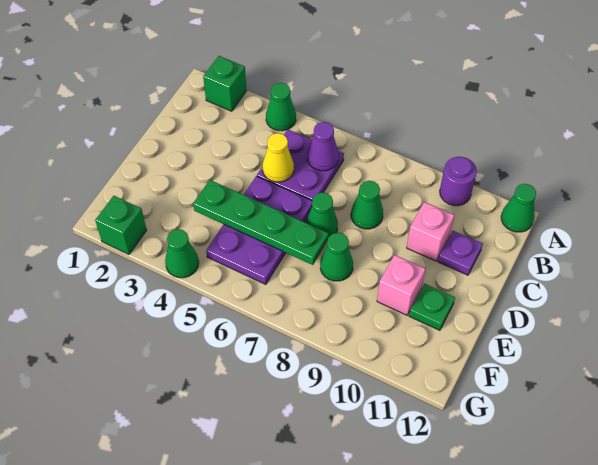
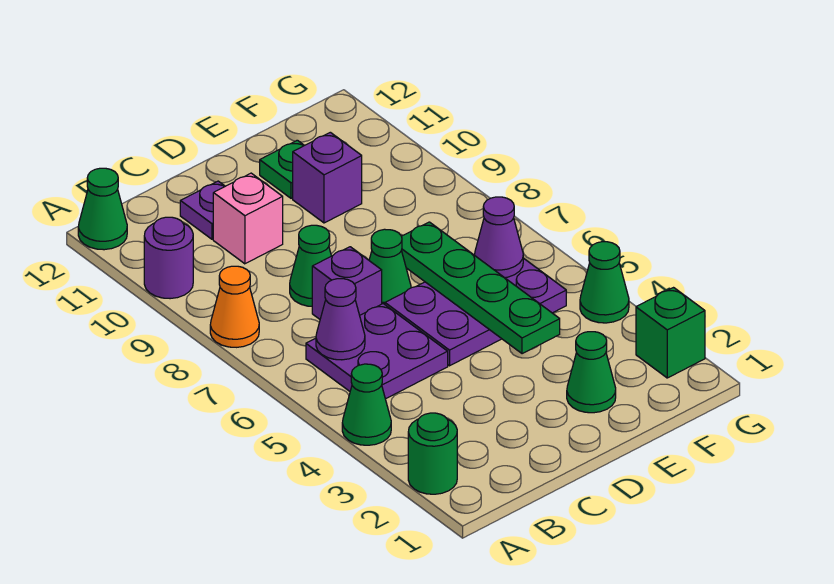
green brick A2 level 1 -> green round brick A2 level 1
none -> orange cone A8 level 1
yellow cone C5 level 2 -> none
none -> purple brick C7 level 1
green cone E8 level 1 -> green cone E2 level 1
pink brick E10 level 1 -> purple brick E10 level 1
none -> purple cone F6 level 2

